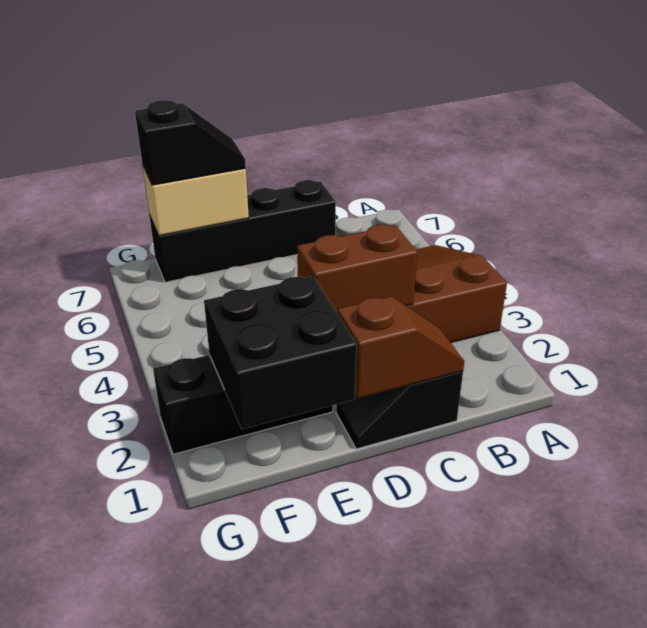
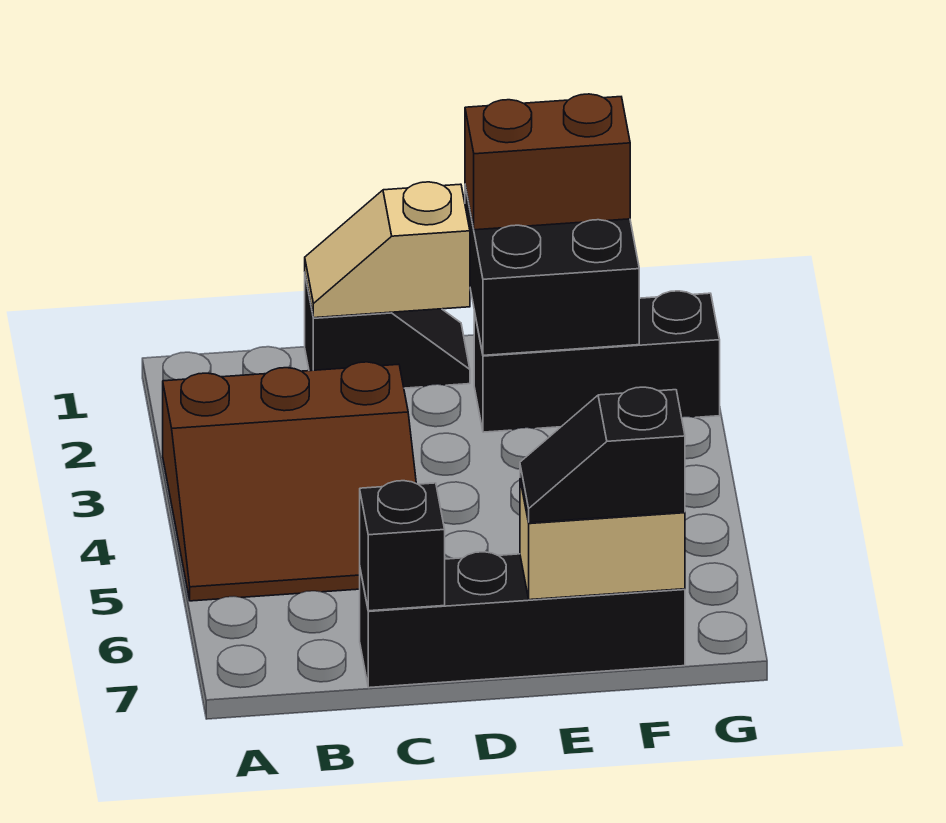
brown slope C1:D1 level 2 top D -> tan slope C1:D1 level 2 top D
brown brick C3:D3 level 2 -> brown brick E1:F1 level 3
none -> black brick C7 level 2

